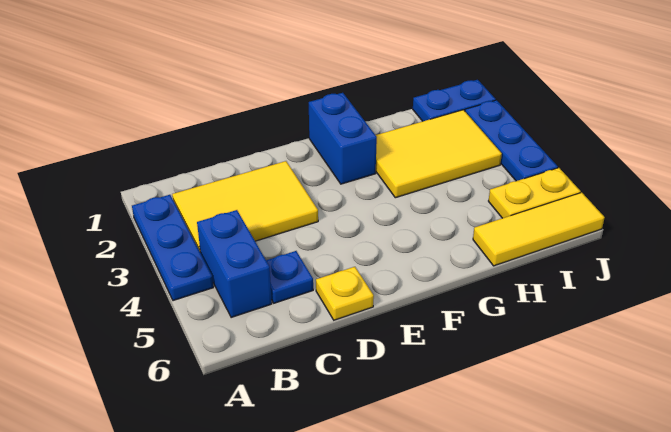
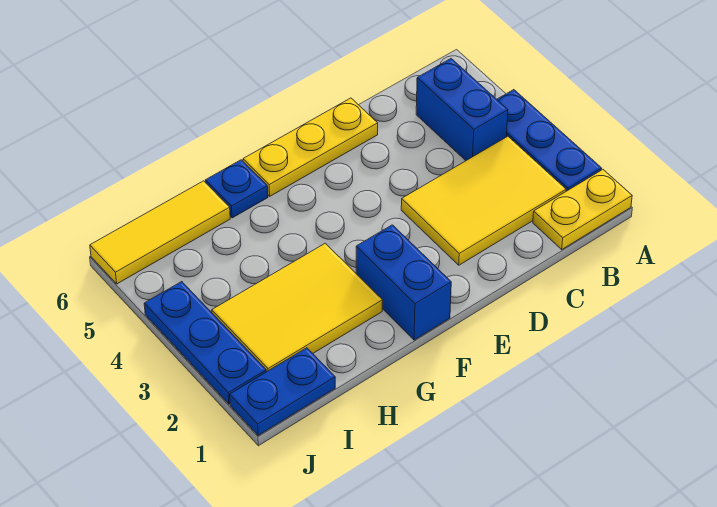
blue plate C5 level 1 -> blue plate G6 level 1
yellow plate D6 level 1 -> yellow plate D6:F6 level 1
yellow plate I5:J5 level 1 -> yellow plate A1:B1 level 1

